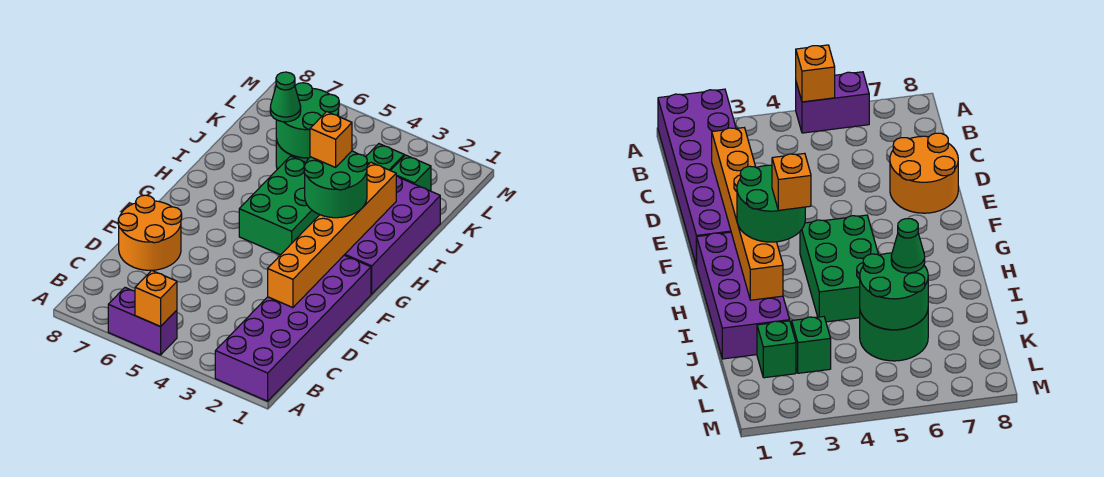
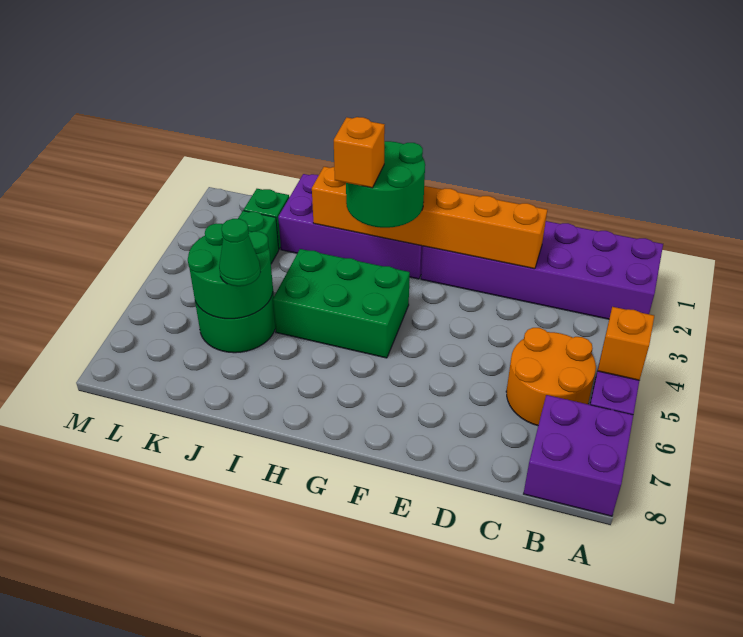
none -> purple brick A7:B8 level 1
orange round brick D7:E8 level 1 -> orange round brick B5:C6 level 1

